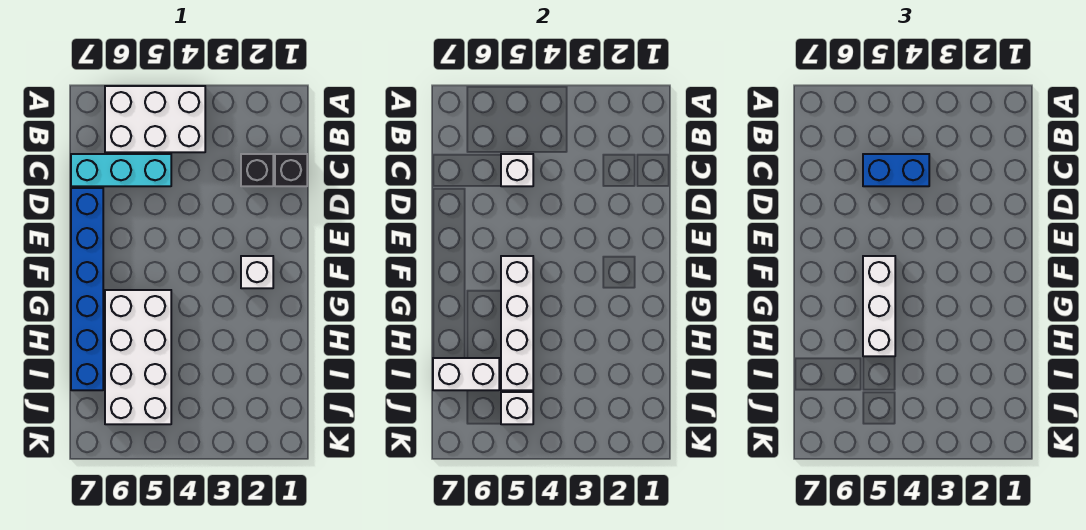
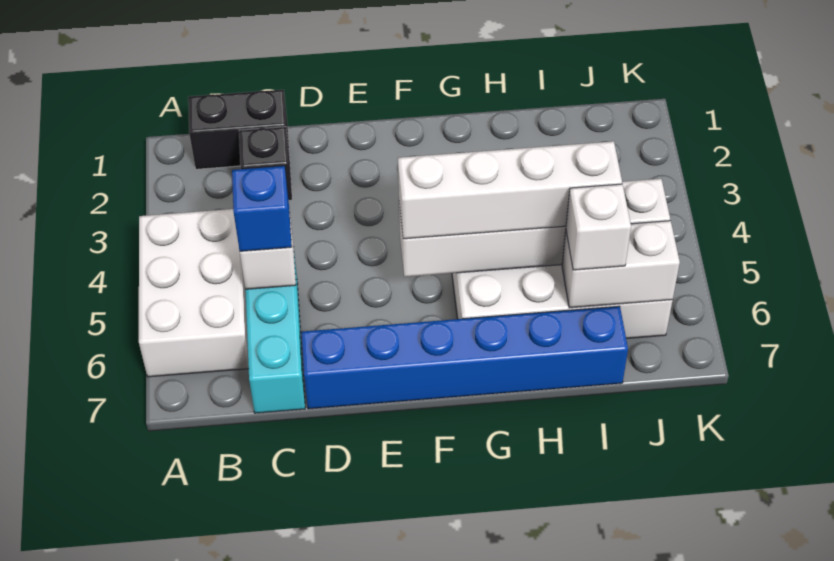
black brick C1 level 1 -> black brick B1:C1 level 1
blue brick C4:C5 level 3 -> blue brick C5 level 3
white brick F2 level 1 -> white brick I6 level 3
white brick F5:H5 level 3 -> white brick F5:I5 level 3
white brick I6:I7 level 2 -> white brick I6:J6 level 2

